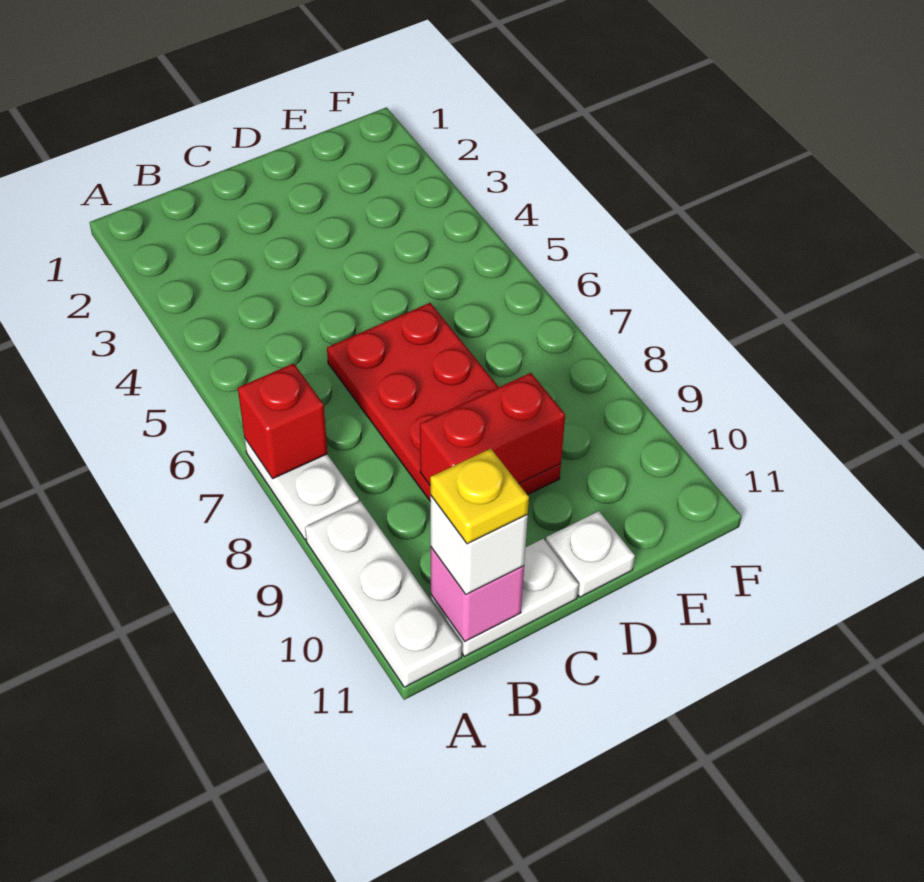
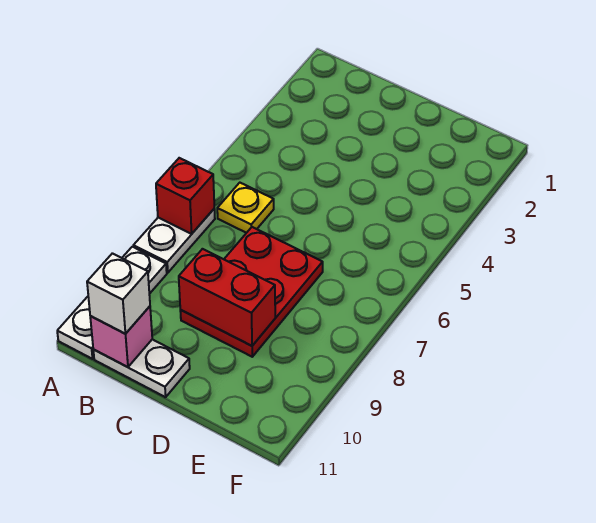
yellow plate B11 level 4 -> yellow plate B6 level 1
red plate C6:D9 level 1 -> red plate C7:D9 level 1
white plate D11 level 1 -> none

